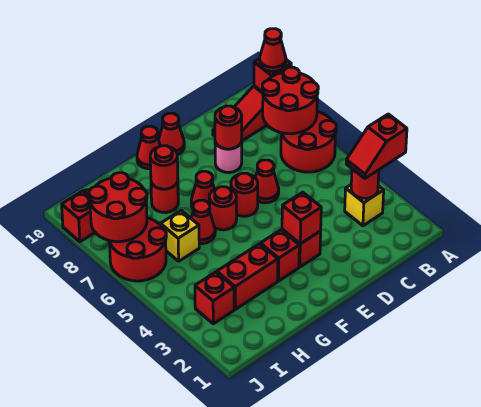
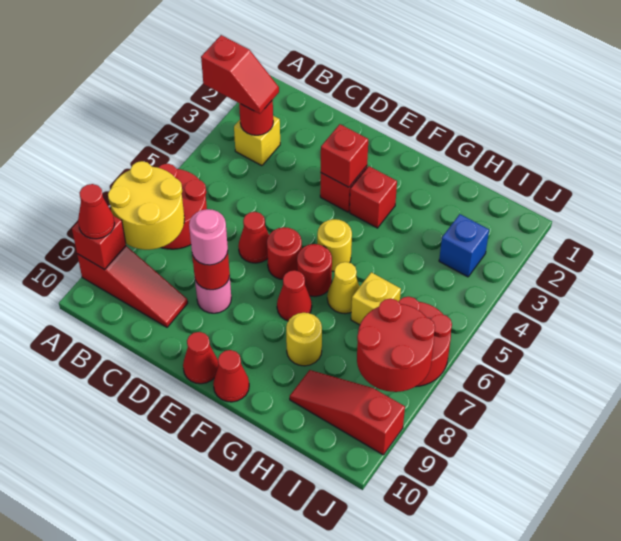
red round brick A7:B8 level 2 -> yellow round brick A7:B8 level 2
none -> pink round brick D8 level 3
none -> yellow round brick F5 level 1
red brick G3:H3 level 1 -> none
red cone G6 level 1 -> yellow cone G6 level 1
red round brick G8 level 1 -> yellow round brick G8 level 1
red round brick G8 level 2 -> none
red brick I3 level 1 -> blue brick I3 level 1

